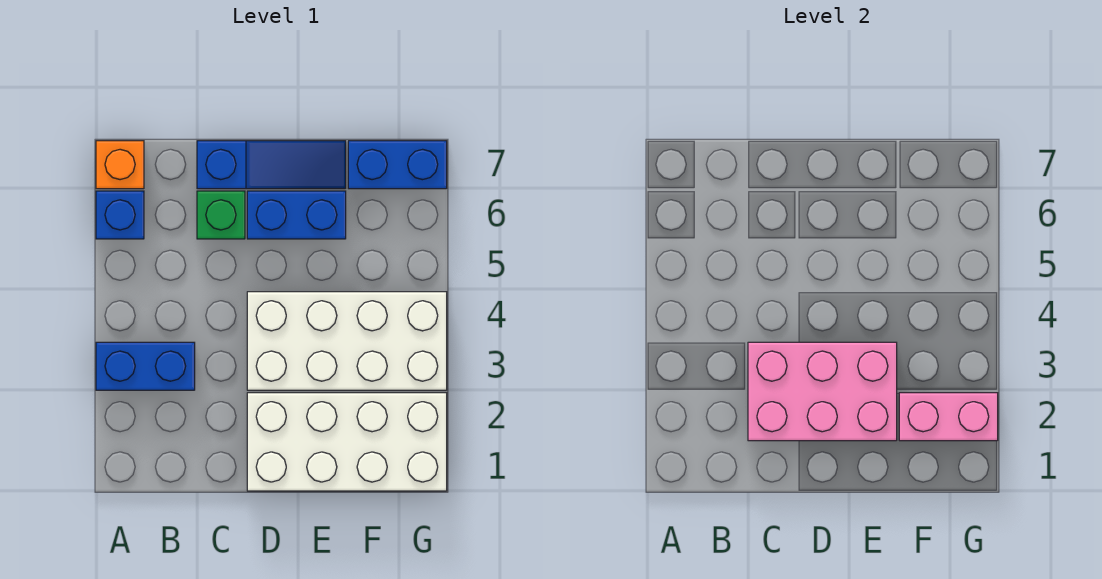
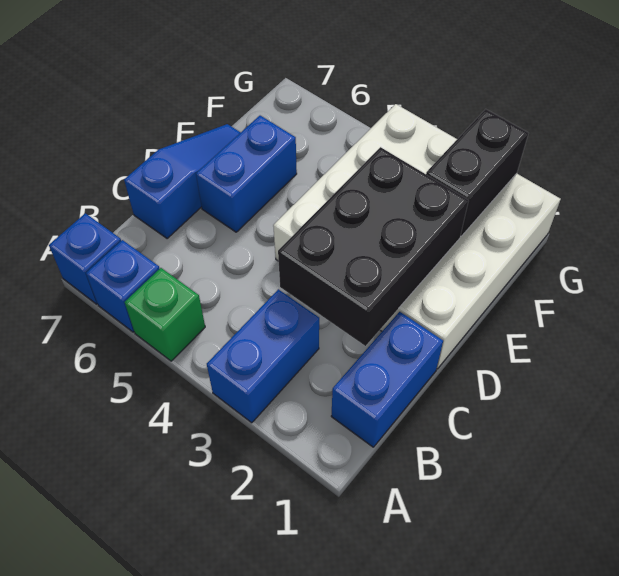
orange brick A7 level 1 -> blue brick A7 level 1
pink brick C2:E3 level 2 -> black brick C2:E3 level 2
green brick C6 level 1 -> green brick A5 level 1
pink brick F2:G2 level 2 -> black brick F2:G2 level 2
blue brick F7:G7 level 1 -> blue brick B1:C1 level 1

